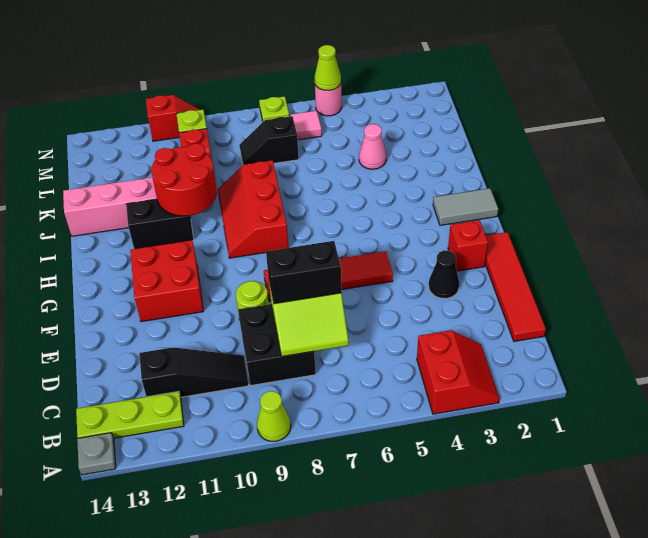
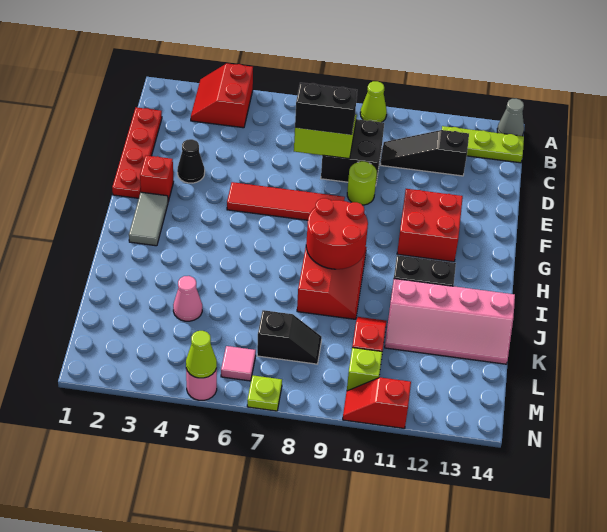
grey plate A14 level 1 -> grey cone A14 level 1
red tile C1:F1 level 1 -> red plate C1:F1 level 1
grey tile H1:H2 level 1 -> grey tile G2:H2 level 1
red round brick I10:J11 level 2 -> red round brick H8:I9 level 2

